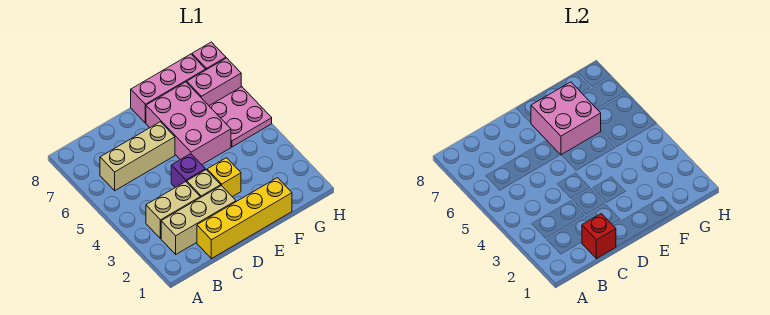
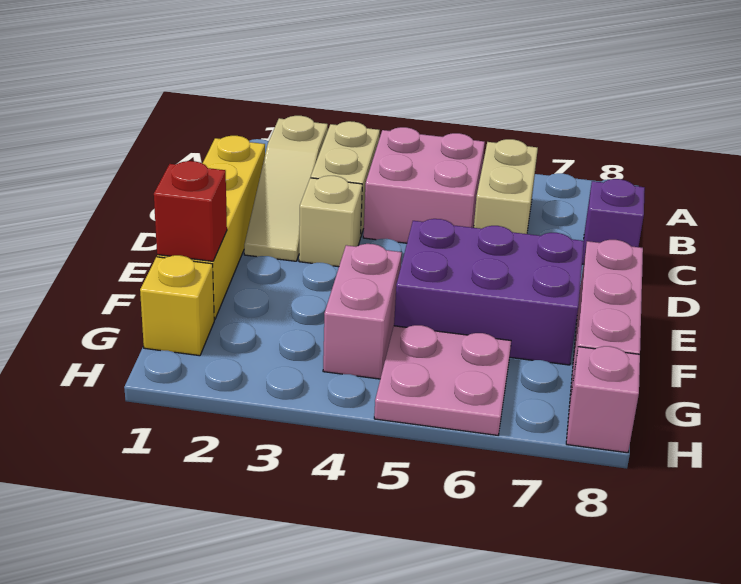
tan brick B2:D2 level 1 -> tan slope B2:D2 level 1 top B
tan brick B6:D6 level 1 -> tan brick B6:C6 level 1
red brick C1 level 2 -> red brick F1 level 2
purple brick D4 level 1 -> purple brick C8 level 1
yellow brick E3 level 1 -> yellow brick G1 level 1
pink brick E5:F7 level 1 -> purple brick E5:F7 level 1
pink brick E6:F7 level 2 -> pink brick B4:C5 level 1
pink brick G7:H7 level 1 -> pink brick F4:G4 level 1

